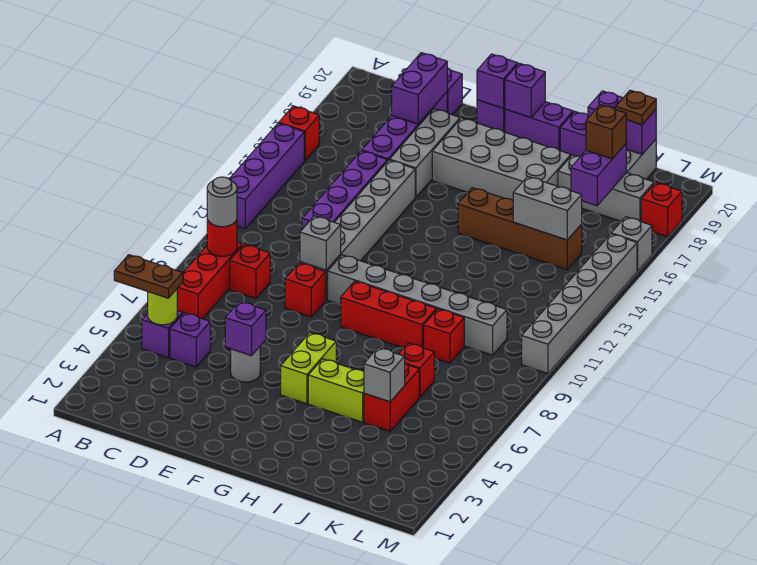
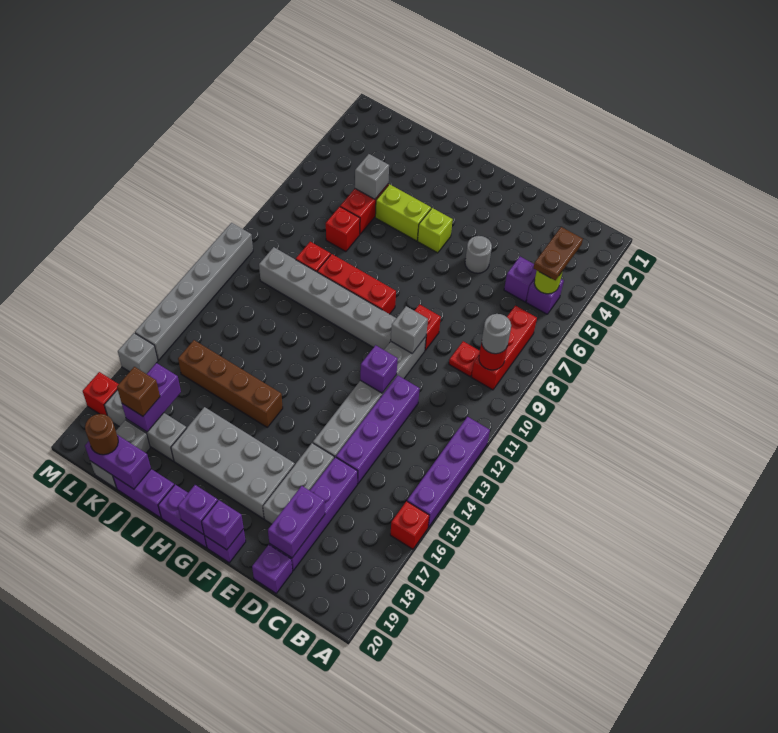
brown plate A5:B5 level 3 -> brown plate B4:B5 level 3
red brick C9 level 1 -> red plate C9 level 1
purple brick E5 level 2 -> purple brick E12 level 2
lime brick G5:G6 level 1 -> lime brick G5 level 1
grey brick J15:K15 level 2 -> none
brown plate K20 level 3 -> brown round brick K20 level 3

